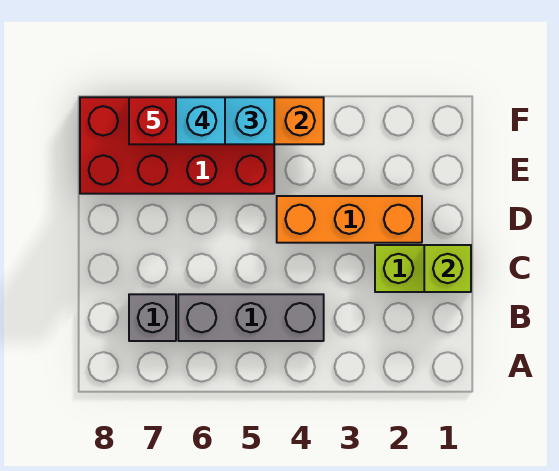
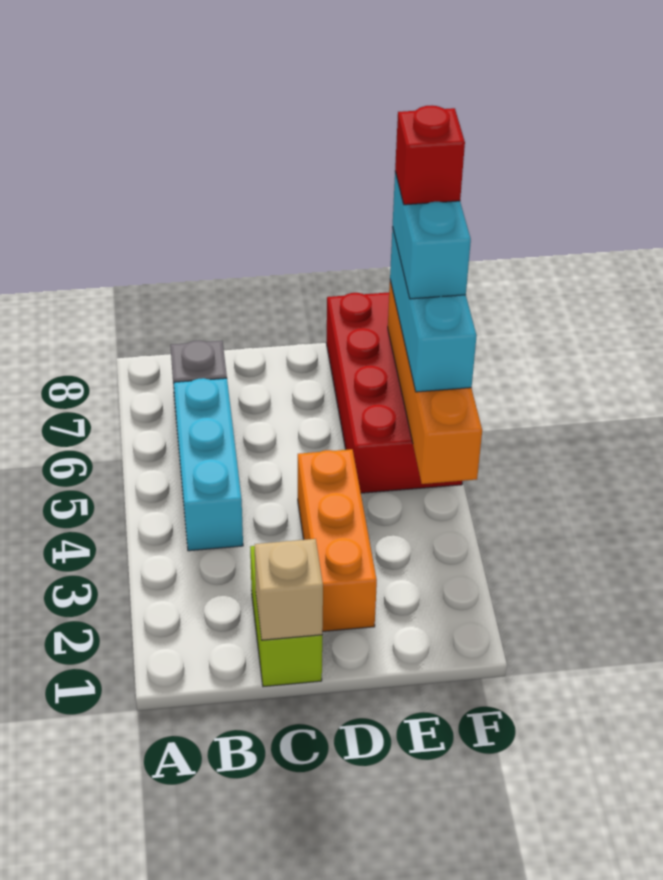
grey brick B4:B6 level 1 -> cyan brick B4:B6 level 1
lime brick C1 level 2 -> tan brick C1 level 2

